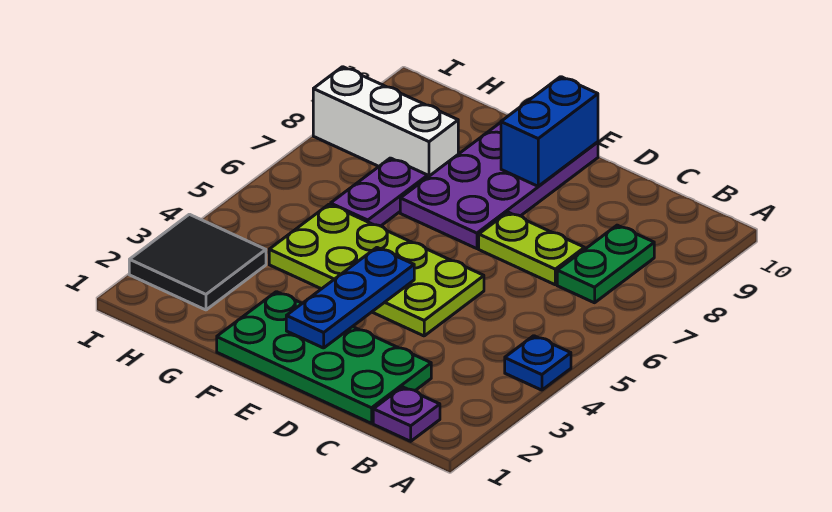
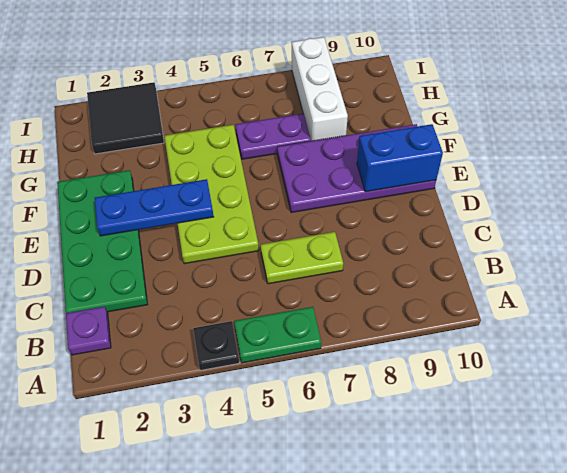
blue plate A4 level 1 -> black plate A4 level 1
green plate B7:B8 level 1 -> green plate A5:A6 level 1
lime plate C7:D7 level 1 -> lime plate C6:C7 level 1

